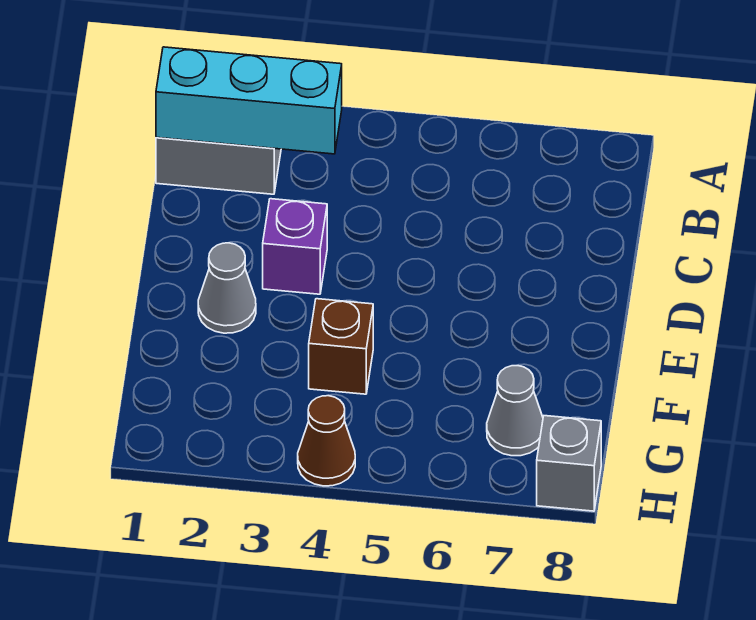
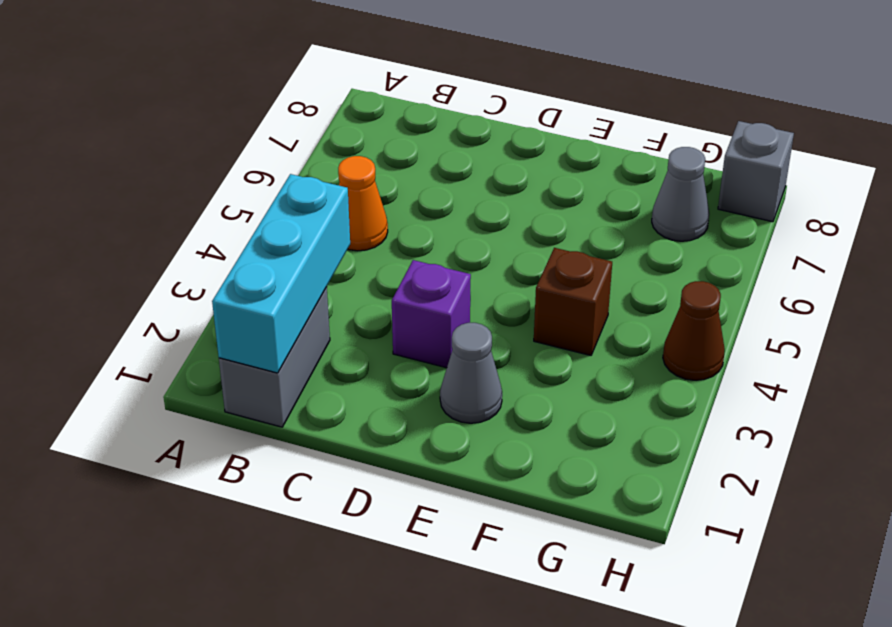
none -> orange cone B5 level 1

